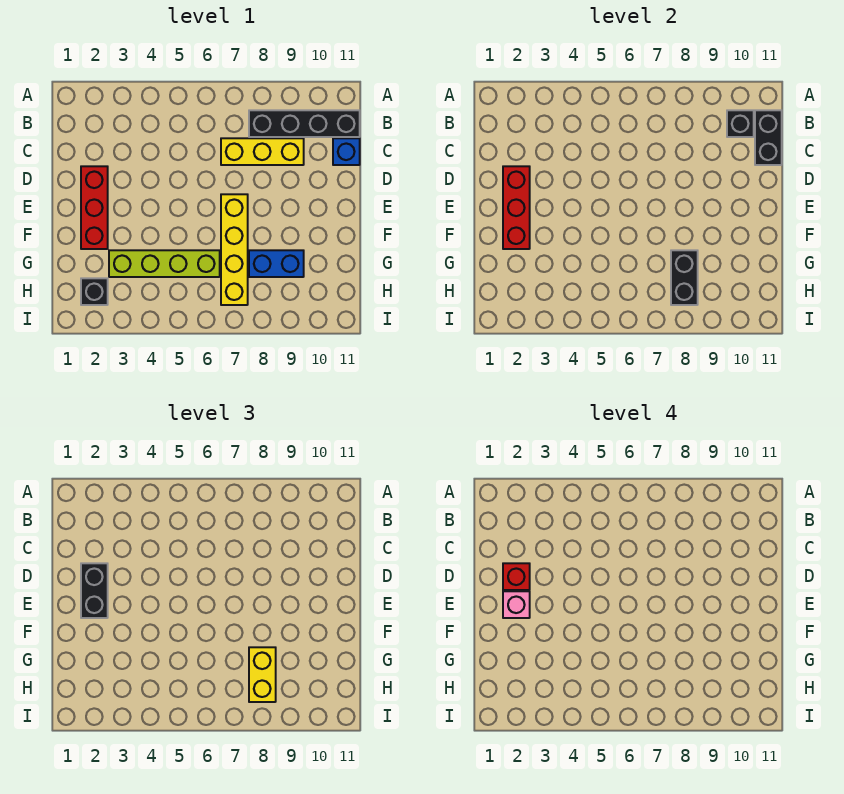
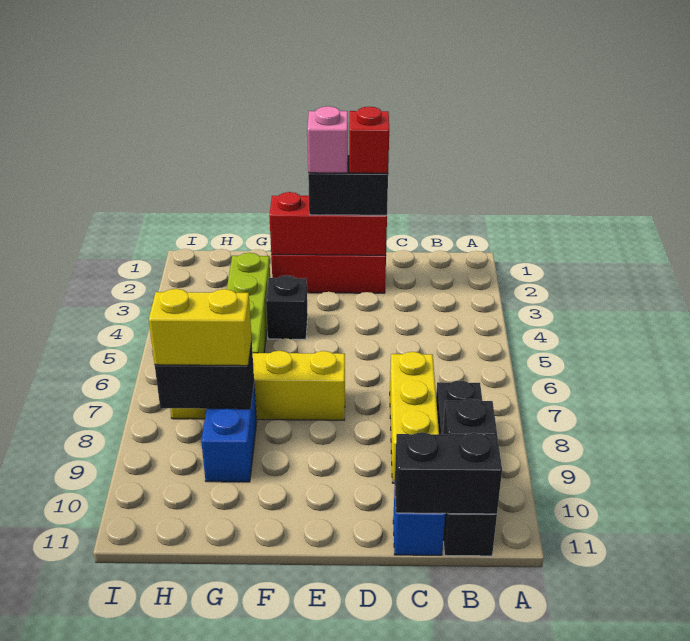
black brick H2 level 1 -> black brick F4 level 1

